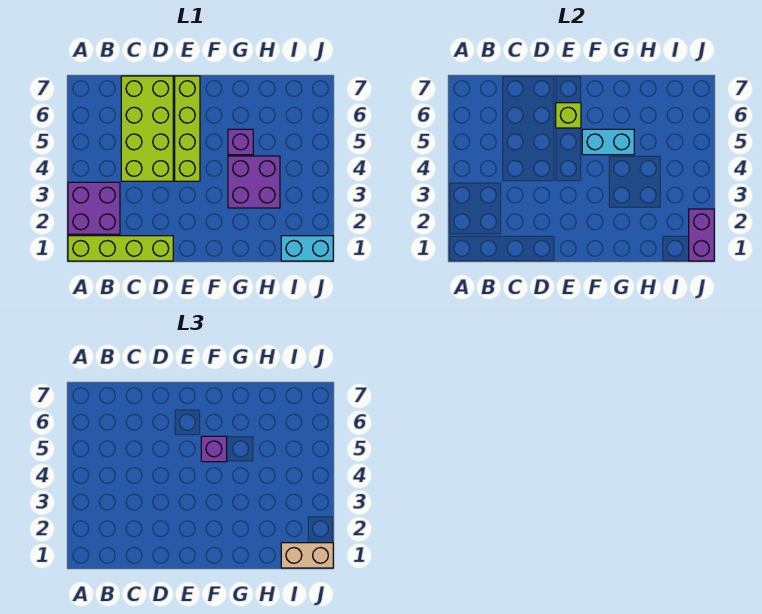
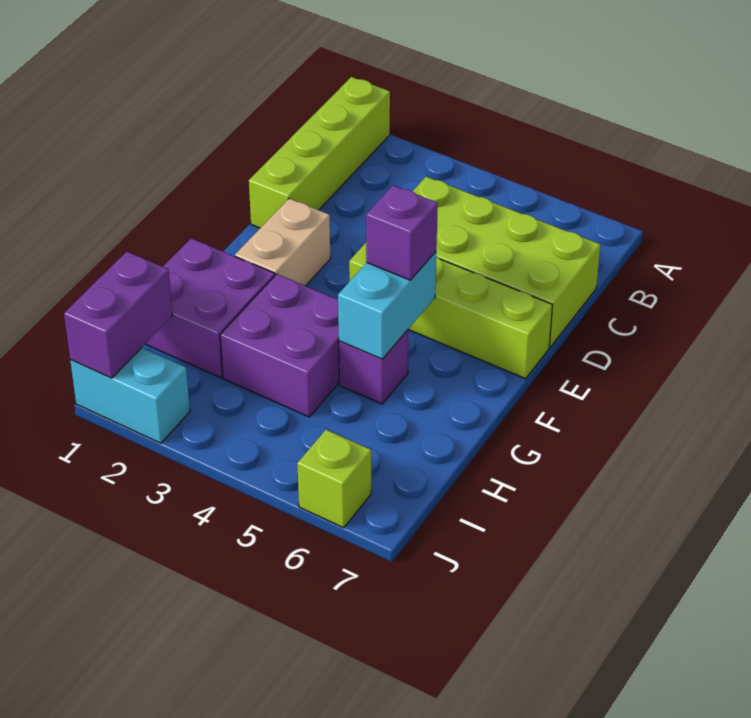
purple brick A2:B3 level 1 -> purple brick G1:H2 level 1
lime brick E6 level 2 -> lime brick J6 level 1
cyan brick I1:J1 level 1 -> cyan brick J1:J2 level 1
tan brick I1:J1 level 3 -> tan brick E2:F2 level 1
purple brick J1:J2 level 2 -> purple brick I1:J1 level 2

